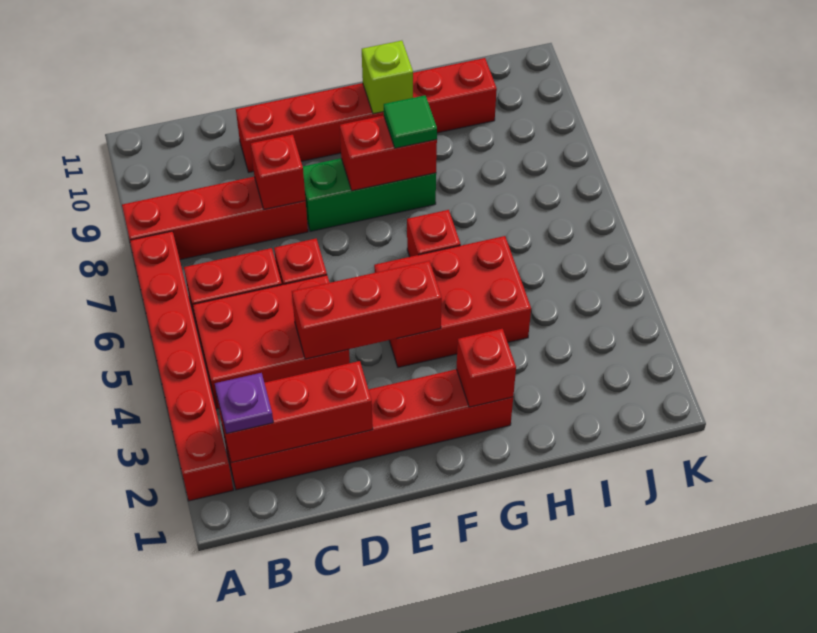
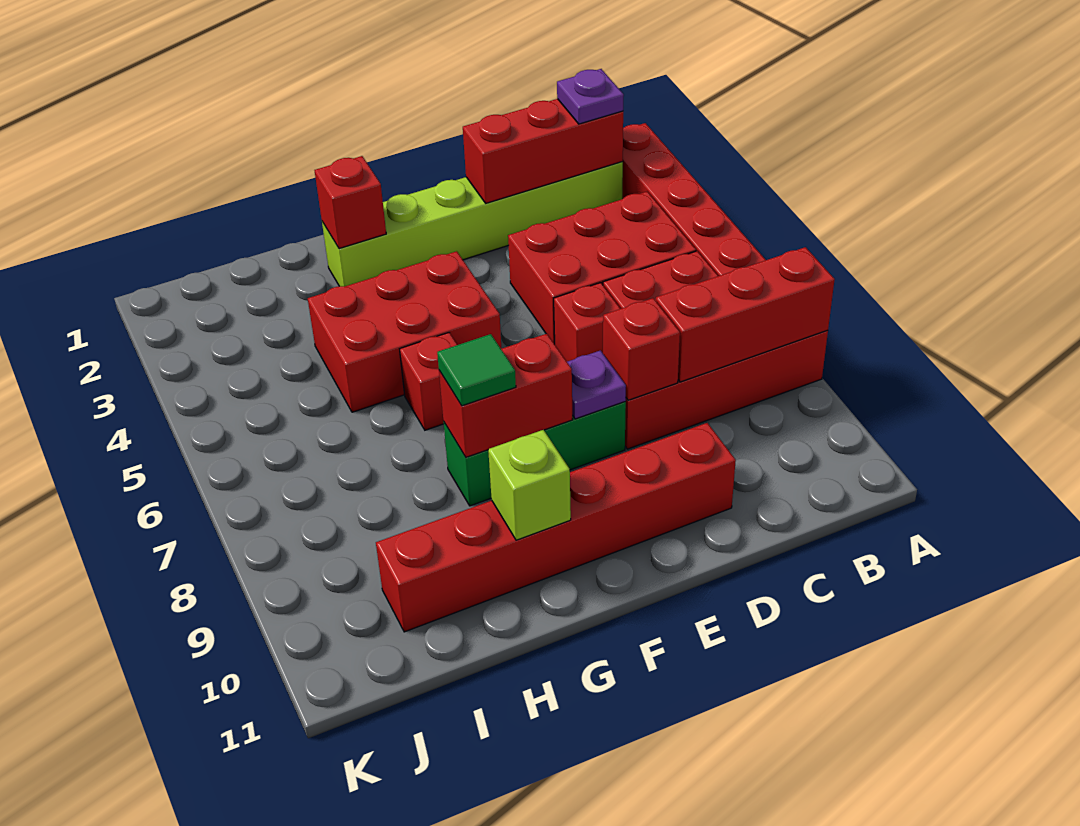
red brick B2:G2 level 1 -> lime brick B2:G2 level 1
red brick D4:F4 level 2 -> red brick A8:C8 level 2
none -> purple plate E8 level 2

